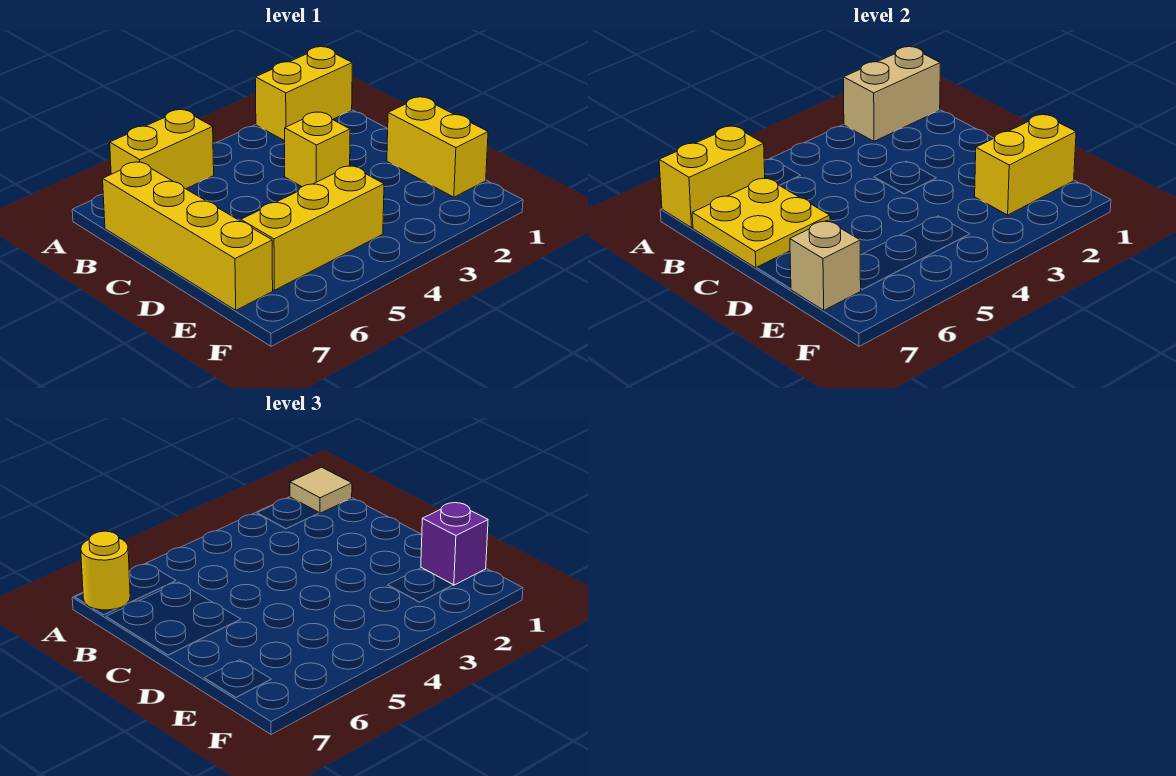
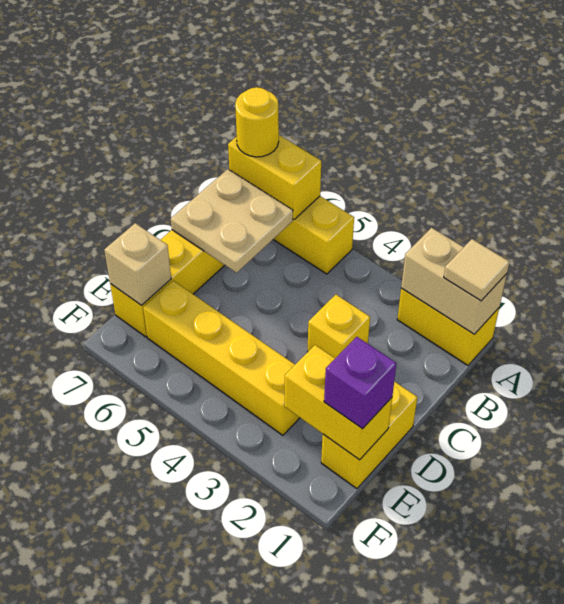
yellow plate B6:C7 level 2 -> tan plate B6:C7 level 2
yellow brick E4:E6 level 1 -> yellow brick E3:E6 level 1

